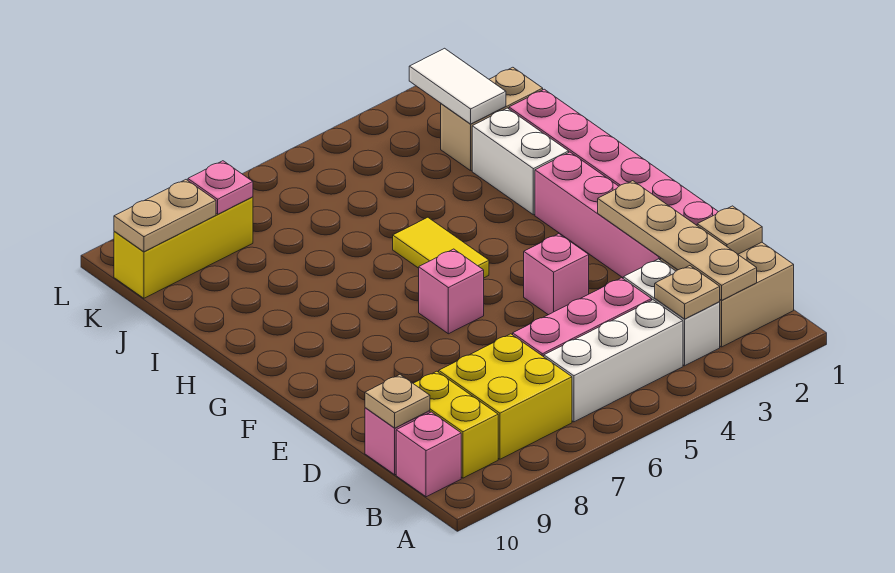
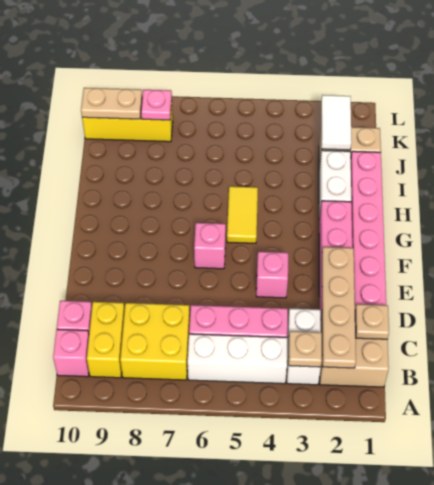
tan plate C10 level 2 -> none

